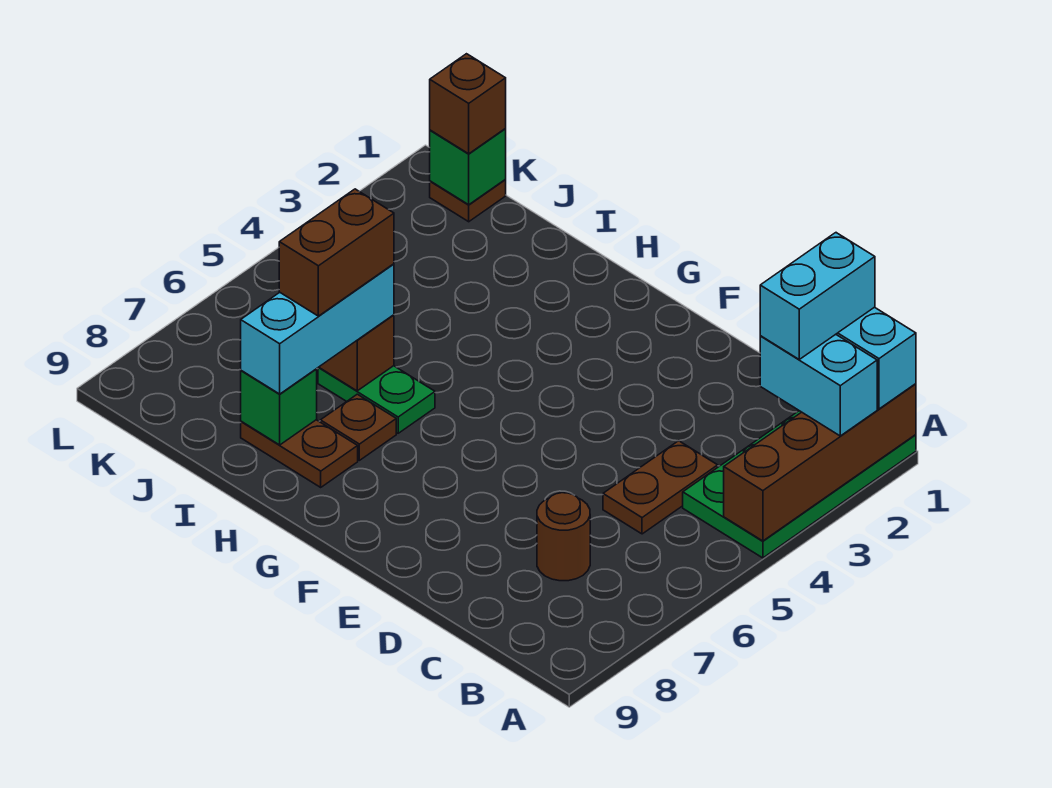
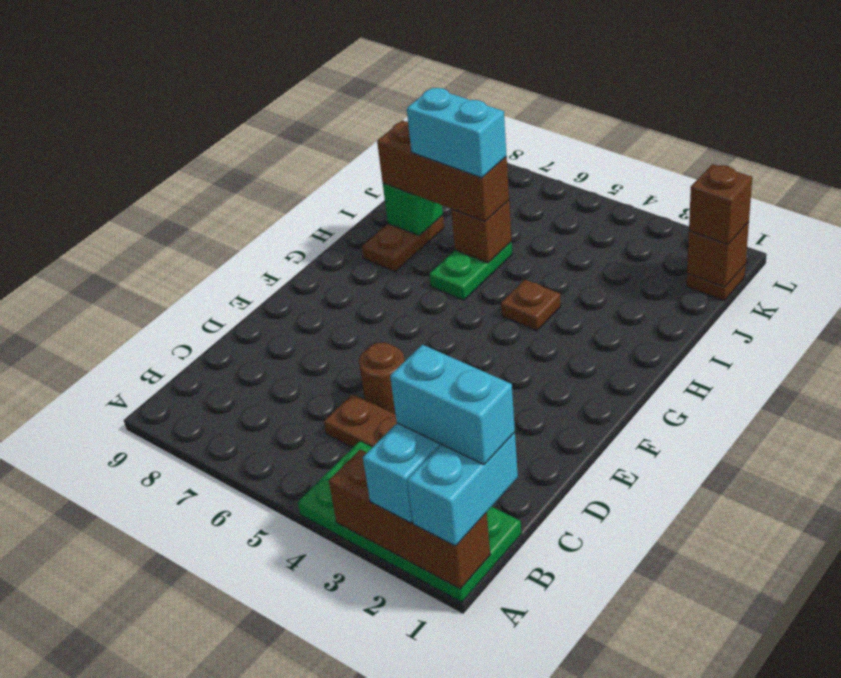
brown brick A1:A4 level 2 -> brown brick A1:A3 level 2
brown round brick C7 level 1 -> brown round brick D5 level 1
brown plate H7 level 1 -> brown plate H4 level 1
cyan brick I6:I8 level 3 -> brown brick I6:I8 level 3
brown brick I6:I7 level 4 -> cyan brick I6:I7 level 4
green brick K1 level 2 -> brown brick K1 level 2

